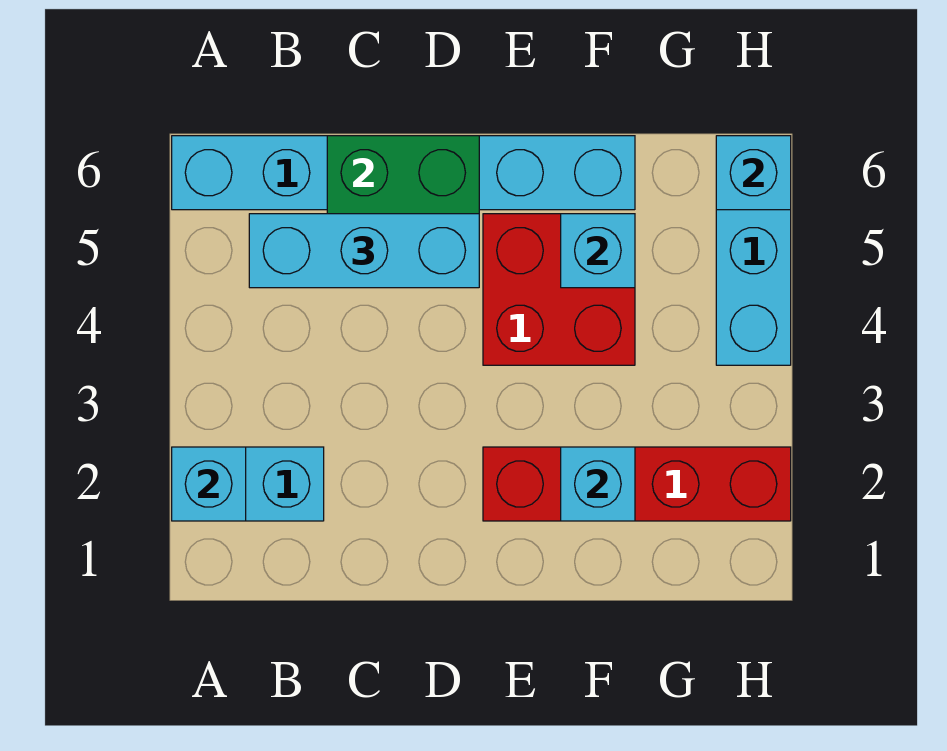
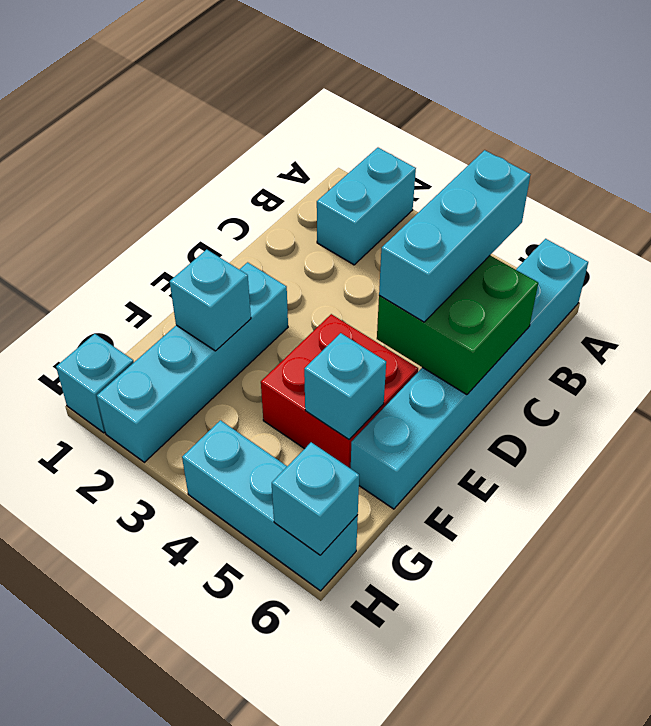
cyan brick A2 level 2 -> cyan brick H1 level 1
red brick E2:H2 level 1 -> cyan brick E2:H2 level 1

